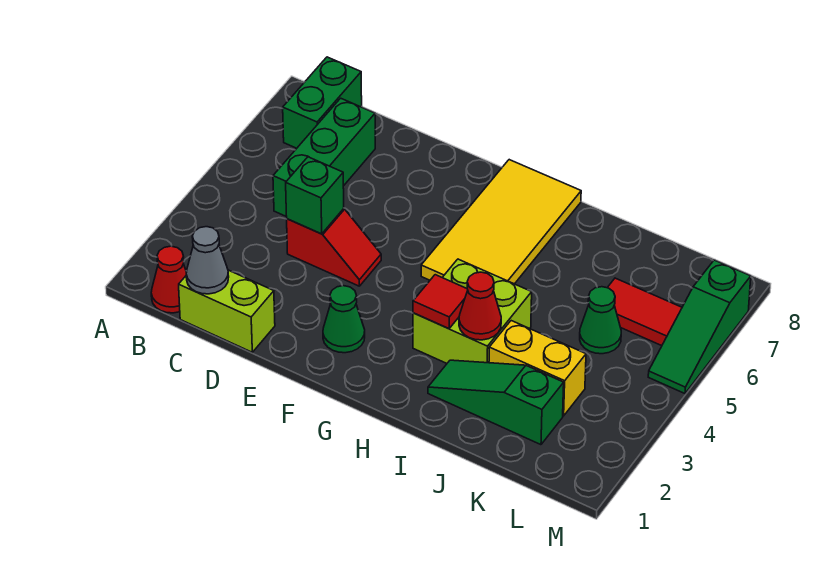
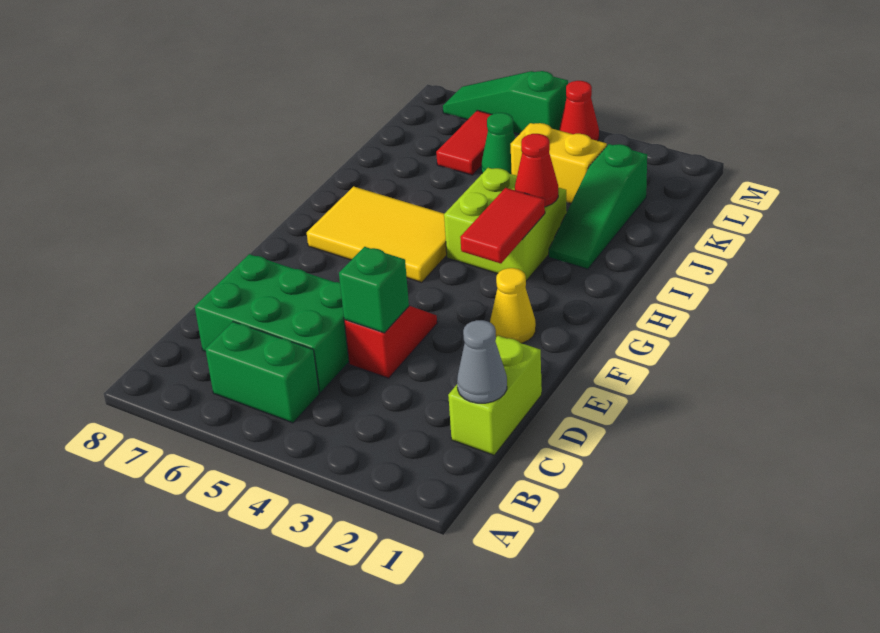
red cone B1 level 1 -> red cone M4 level 1
green brick B7:B8 level 1 -> green brick B5:B6 level 1
green brick C5:C7 level 1 -> green brick C5:D7 level 1
green cone F2 level 1 -> yellow cone F2 level 1
yellow tile G5:H8 level 1 -> yellow tile G5:H7 level 1
red tile H3 level 2 -> red tile G3:H3 level 2
yellow brick J3:K3 level 1 -> yellow brick K3:K4 level 1
green slope M5:M7 level 1 top 7 -> green slope M5:M7 level 1 top 5

